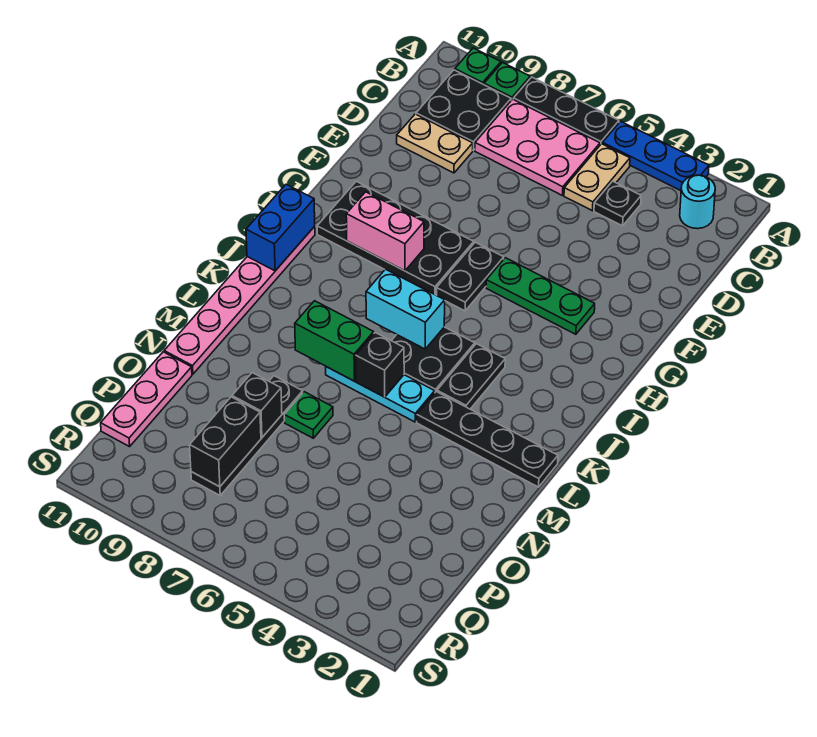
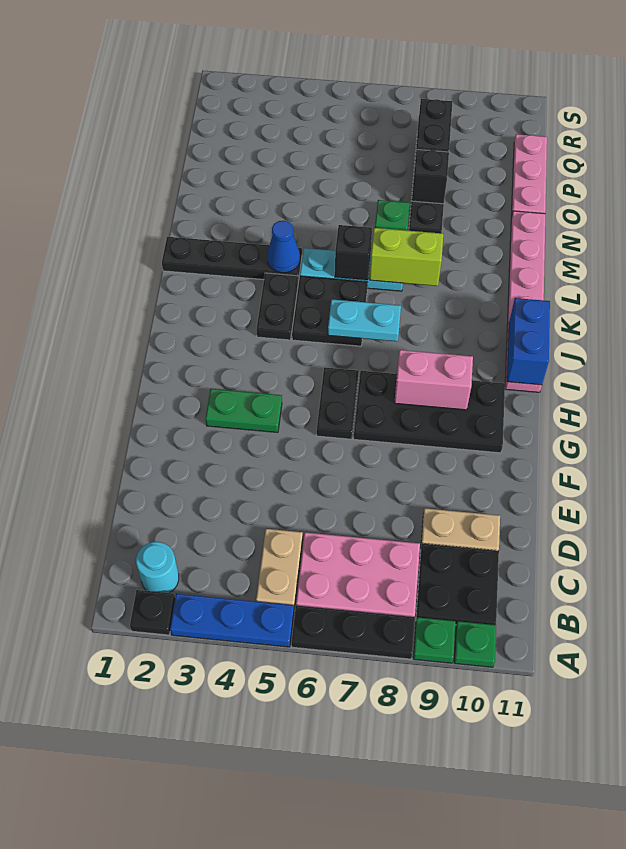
black plate C4 level 1 -> black plate A2 level 1
green plate G3:G5 level 1 -> green plate G3:G4 level 1
cyan brick J6:J7 level 2 -> cyan plate J6:J7 level 2
none -> blue cone L4 level 2
green brick L7:L8 level 2 -> lime brick L7:L8 level 2

